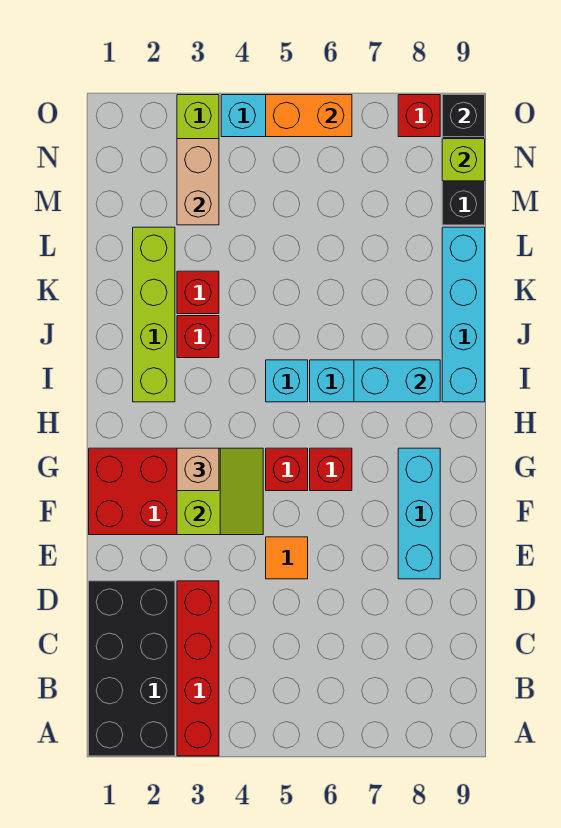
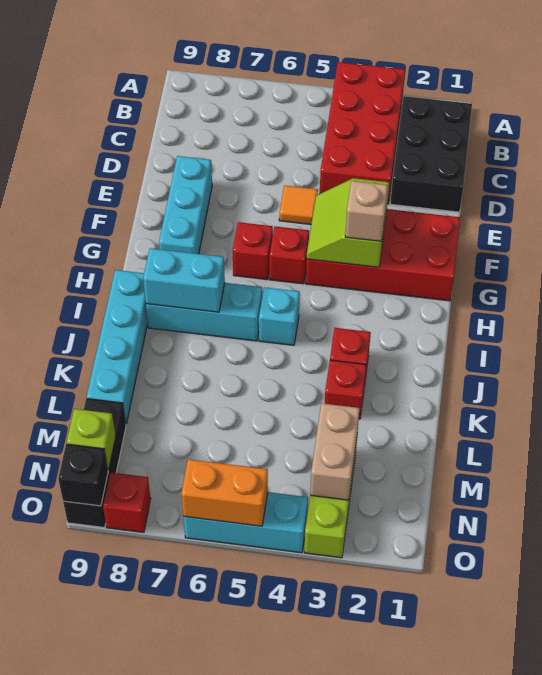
black brick A1:D2 level 1 -> black brick B1:D2 level 1
red brick A3:D3 level 1 -> red brick A3:D4 level 1
lime brick I2:L2 level 1 -> none

